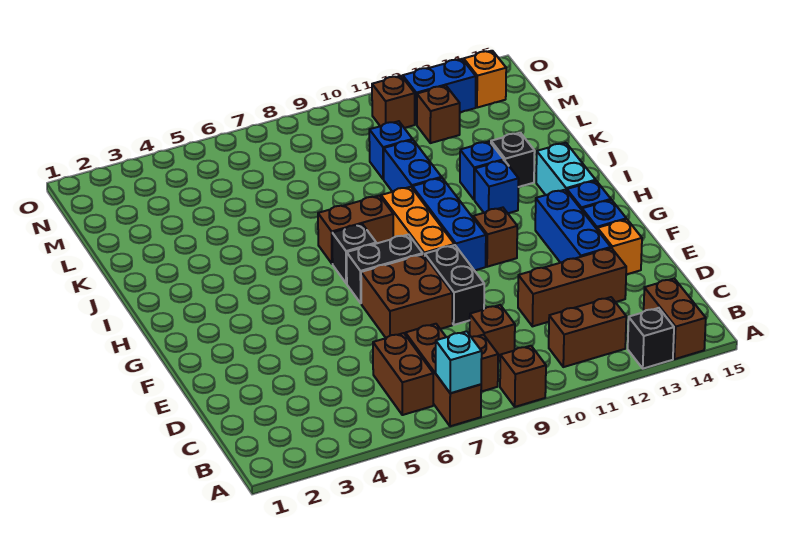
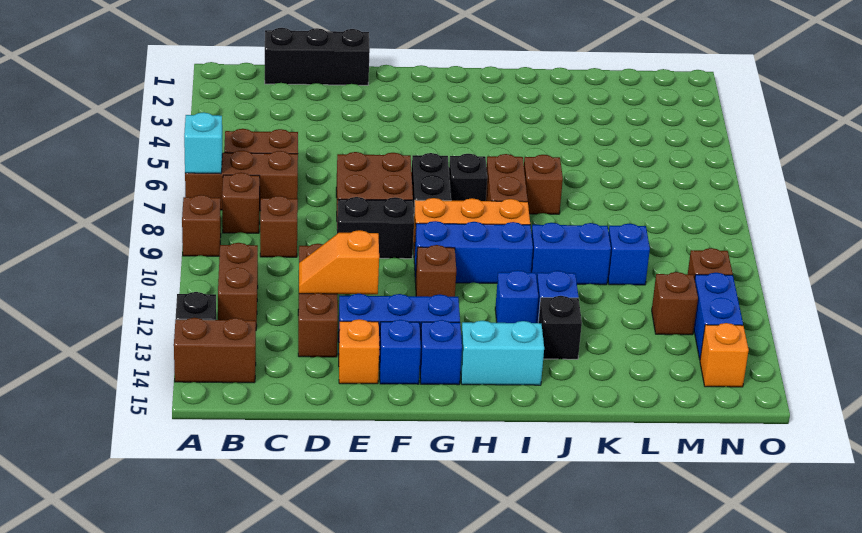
none -> black brick C1:E1 level 1
none -> orange slope D12:E12 level 2 top E
none -> brown brick J7 level 1

